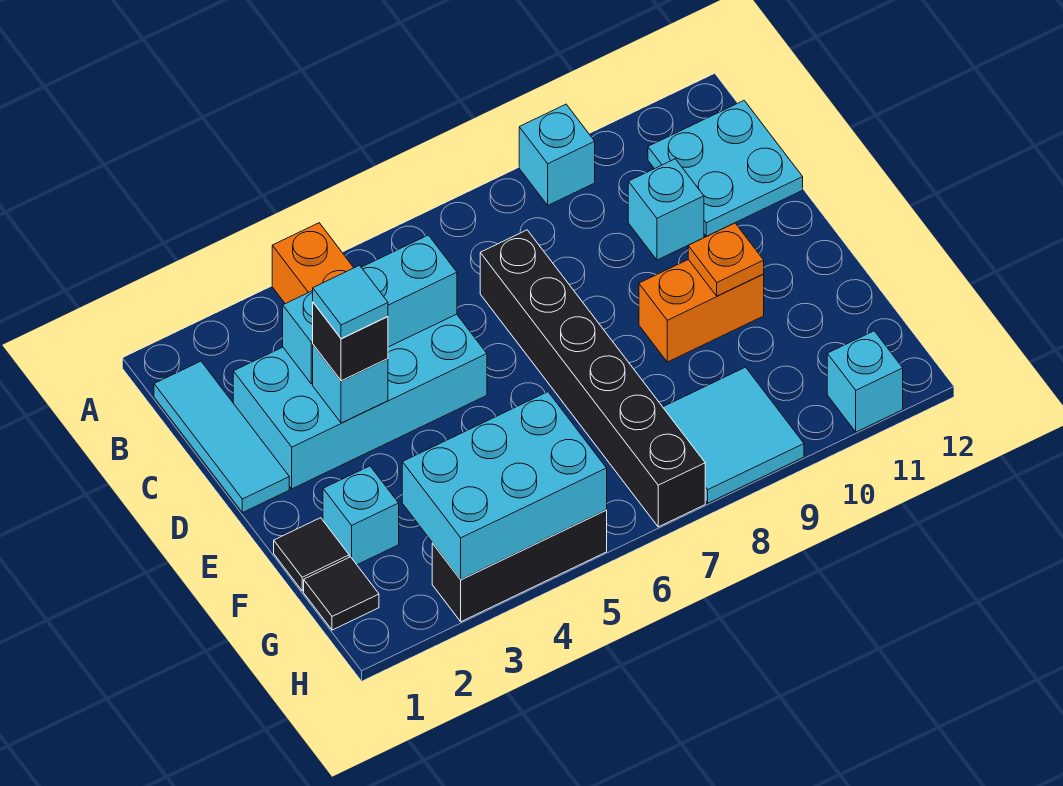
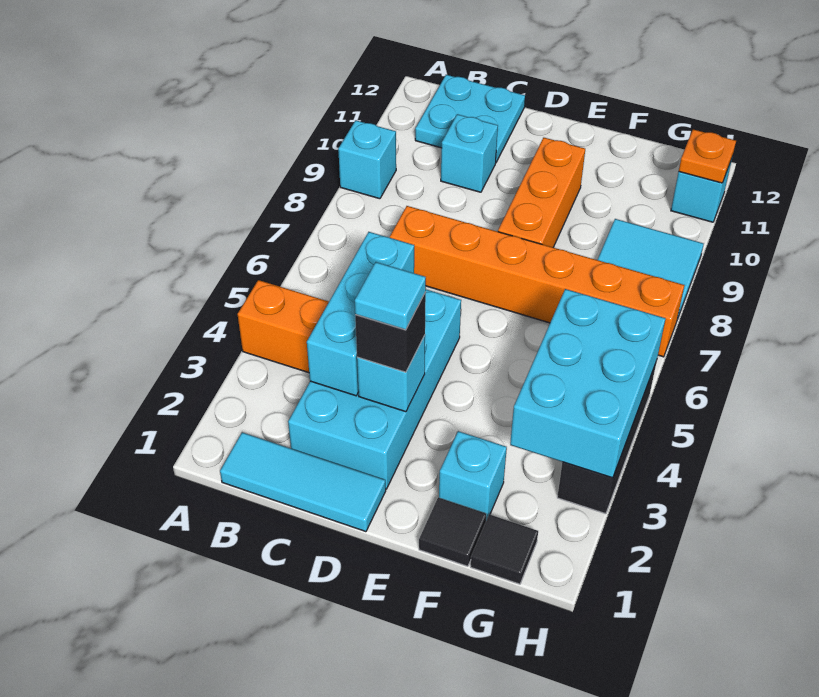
black brick C7:H7 level 1 -> orange brick C7:H7 level 1
orange brick E9:E10 level 1 -> orange brick E8:E10 level 1
orange plate E10 level 2 -> orange plate H11 level 2

